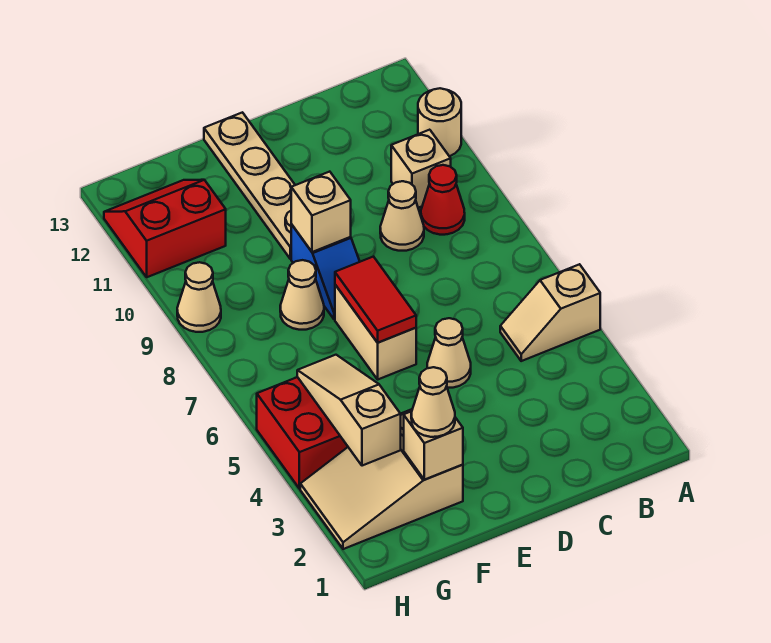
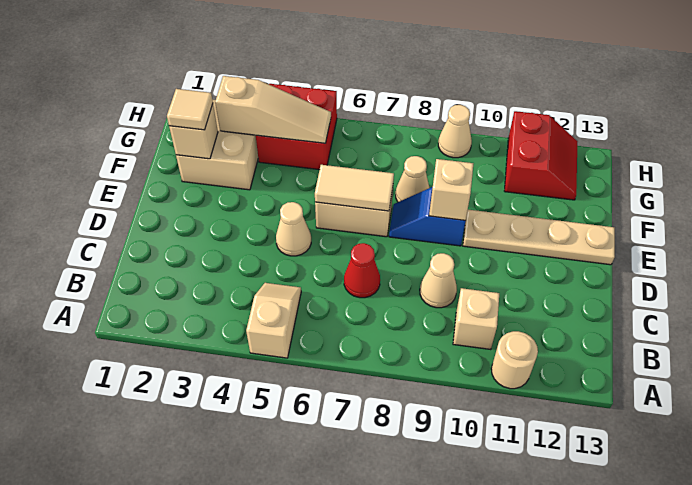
red cone B9 level 1 -> red cone C7 level 1
red tile E6:E7 level 2 -> tan tile E6:E7 level 2
tan cone F2 level 3 -> tan tile F2 level 3

